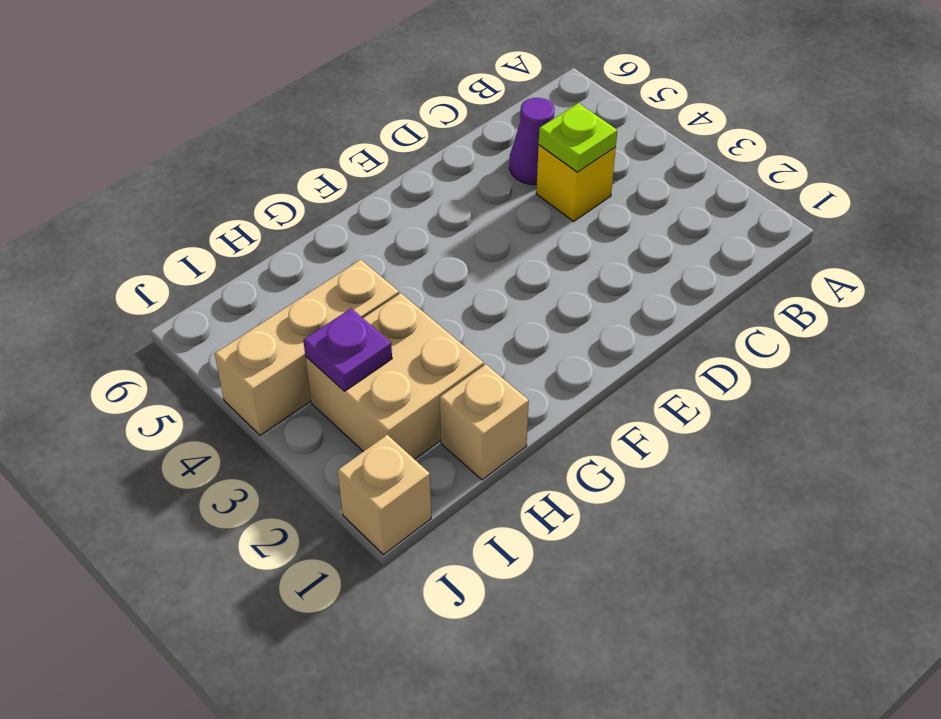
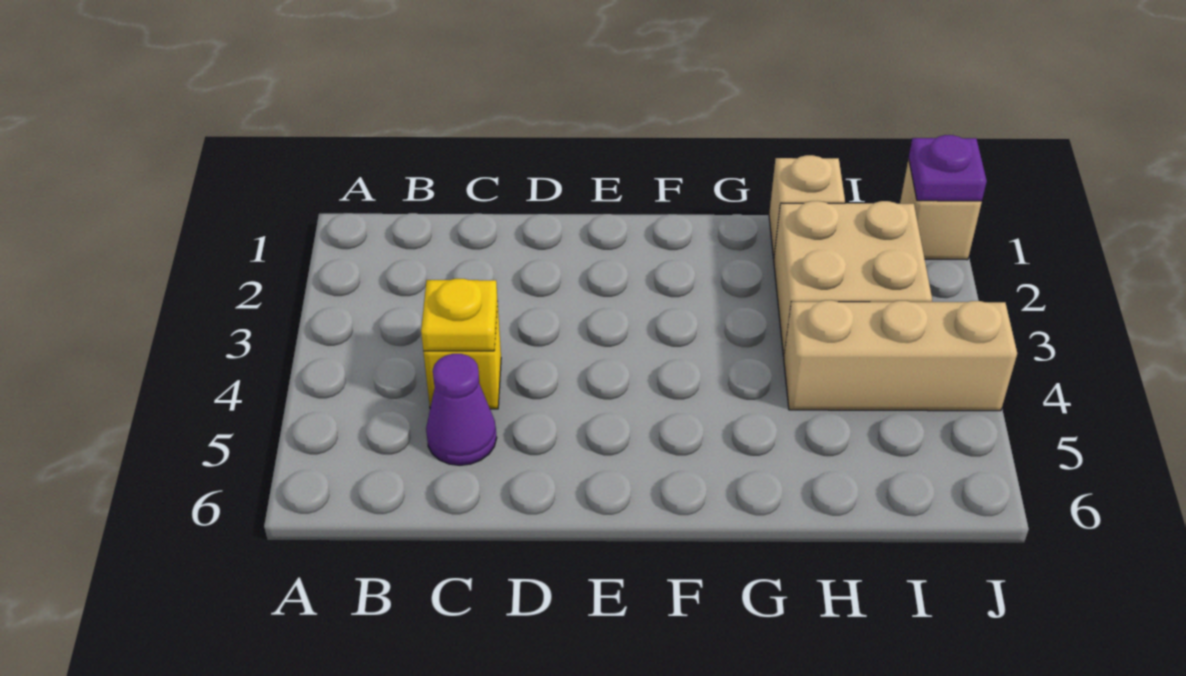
lime plate C4 level 2 -> yellow plate C4 level 2
purple plate I3 level 2 -> purple plate J1 level 2

